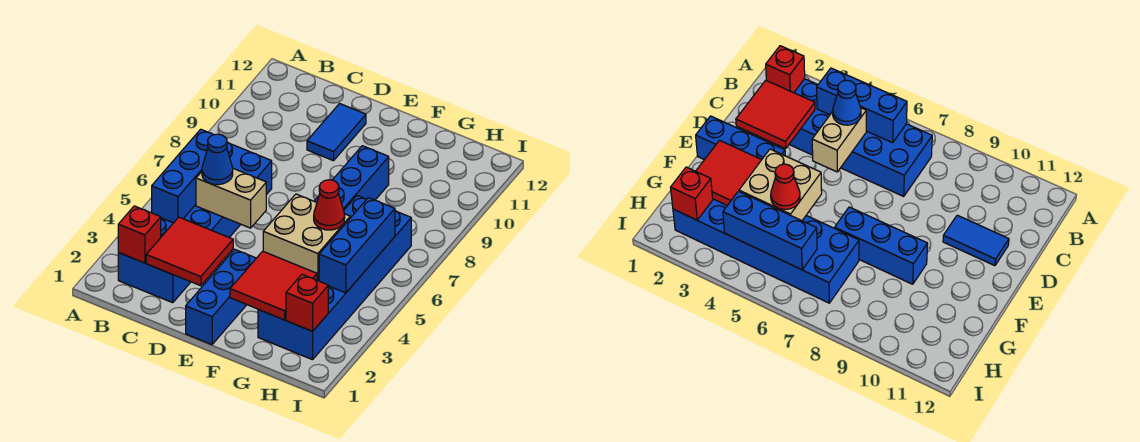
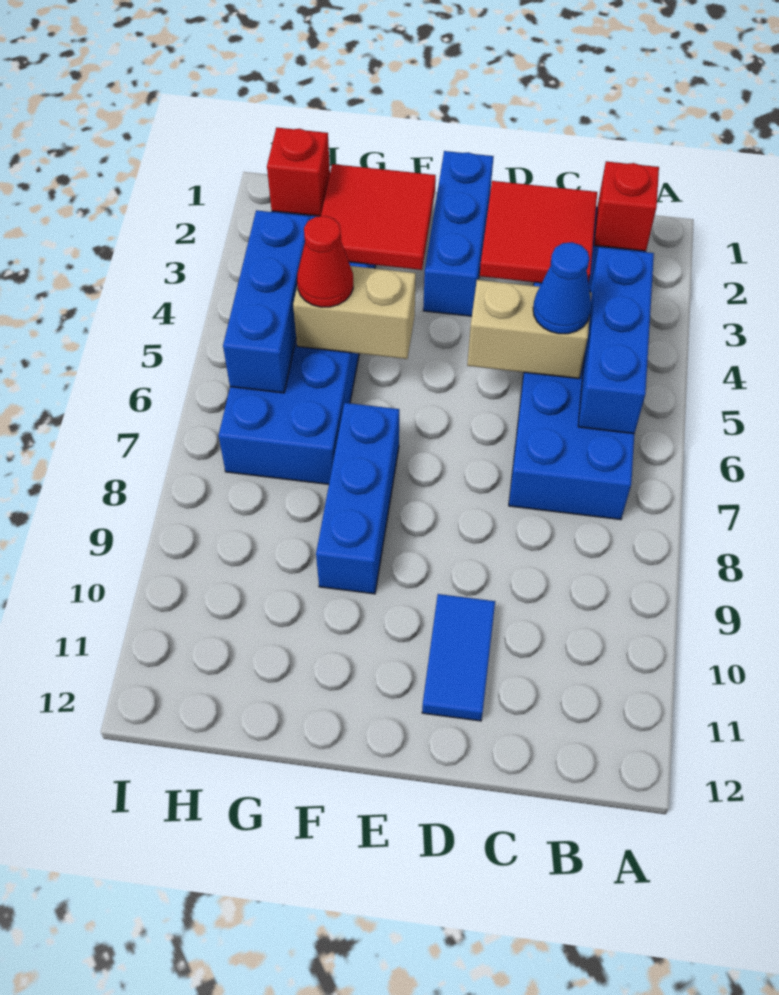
tan brick F4:G5 level 2 -> tan brick F5:G5 level 2

